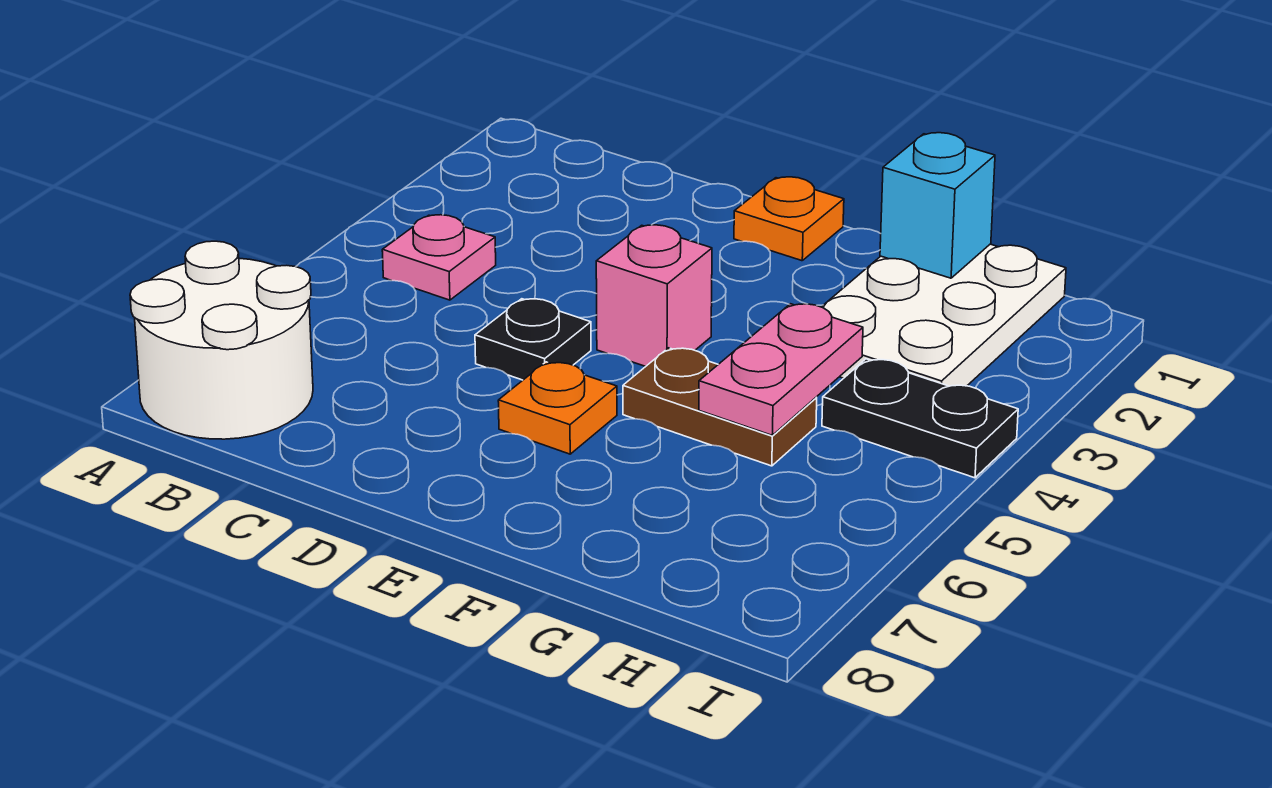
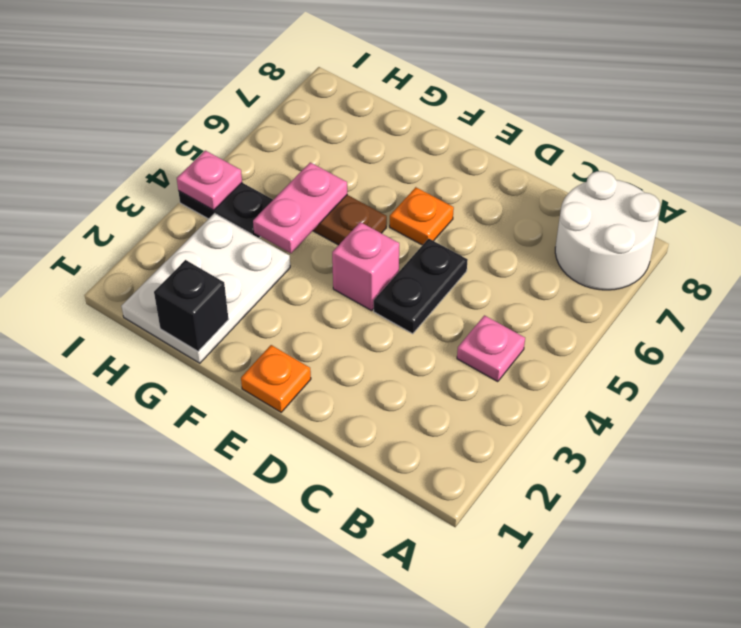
black plate D5 level 1 -> black plate D4:D5 level 1
cyan brick G1 level 2 -> black brick G1 level 2
none -> pink plate I4 level 2

